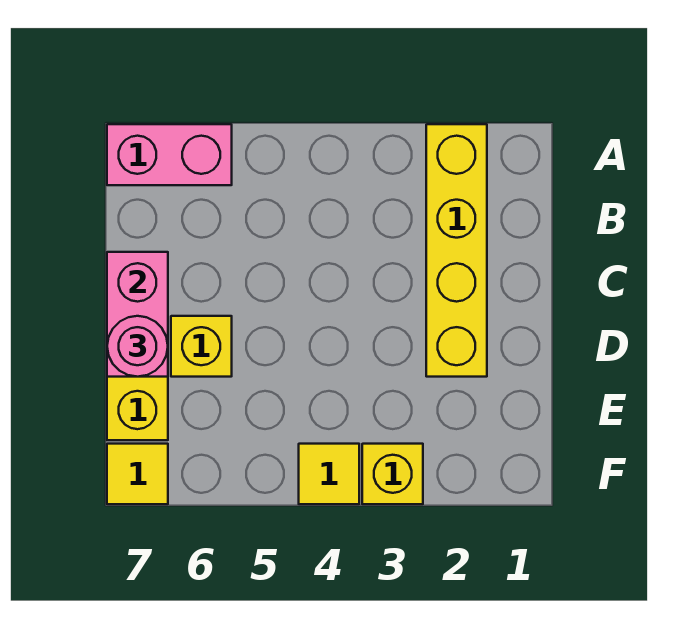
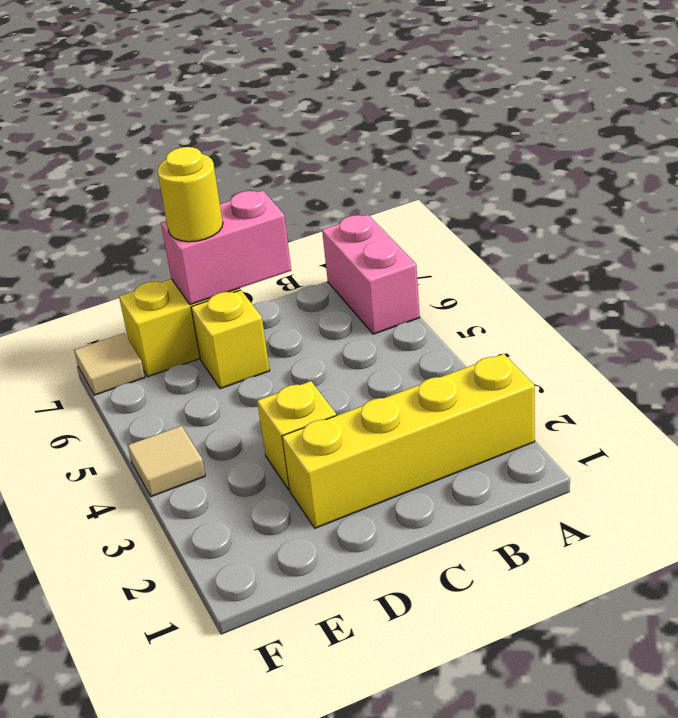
pink round brick D7 level 3 -> yellow round brick D7 level 3
yellow brick F3 level 1 -> yellow brick D3 level 1
yellow tile F4 level 1 -> tan tile F4 level 1
yellow tile F7 level 1 -> tan tile F7 level 1

